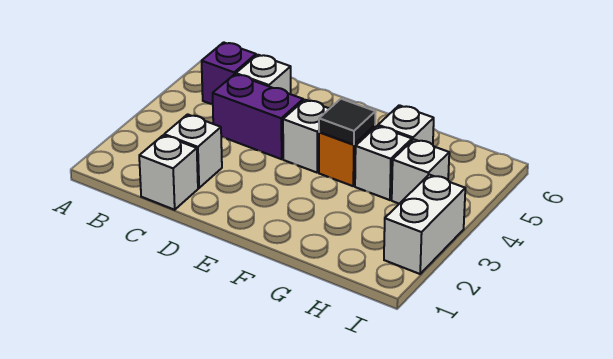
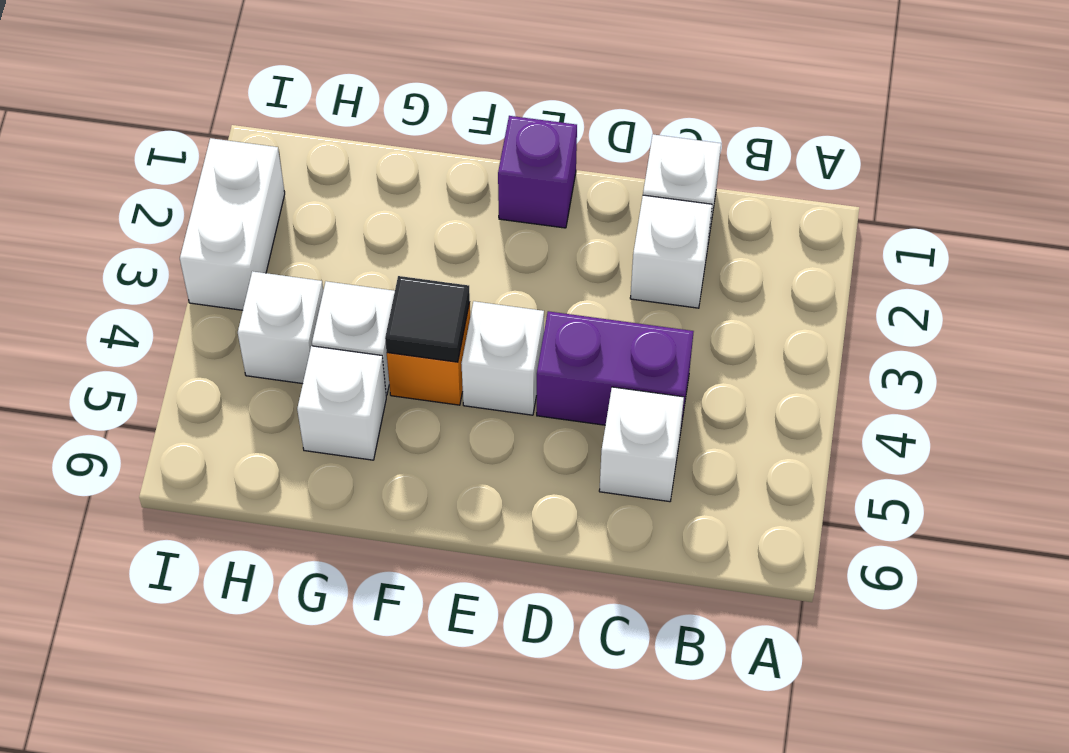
purple brick B5 level 1 -> purple brick E1 level 1

